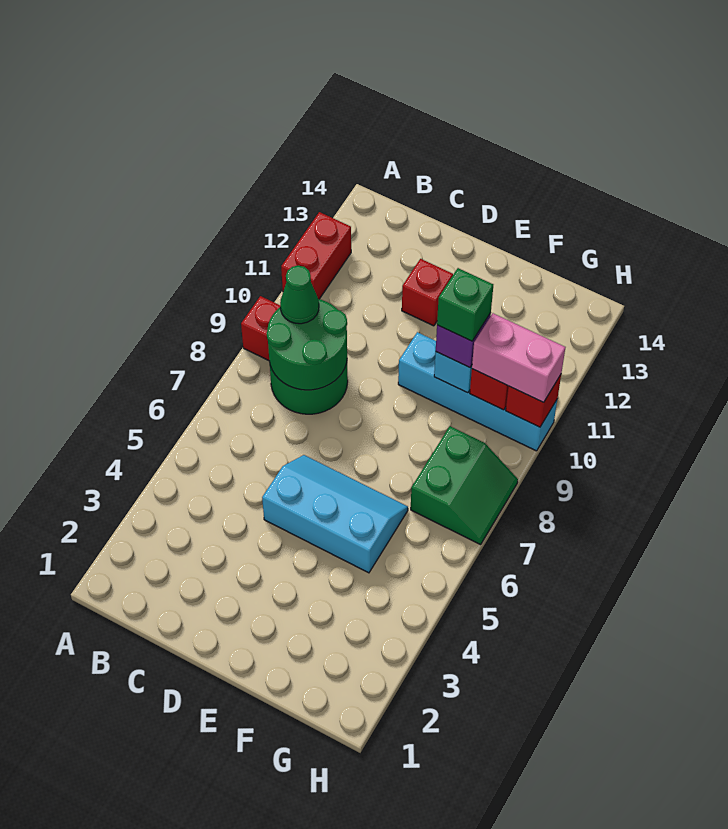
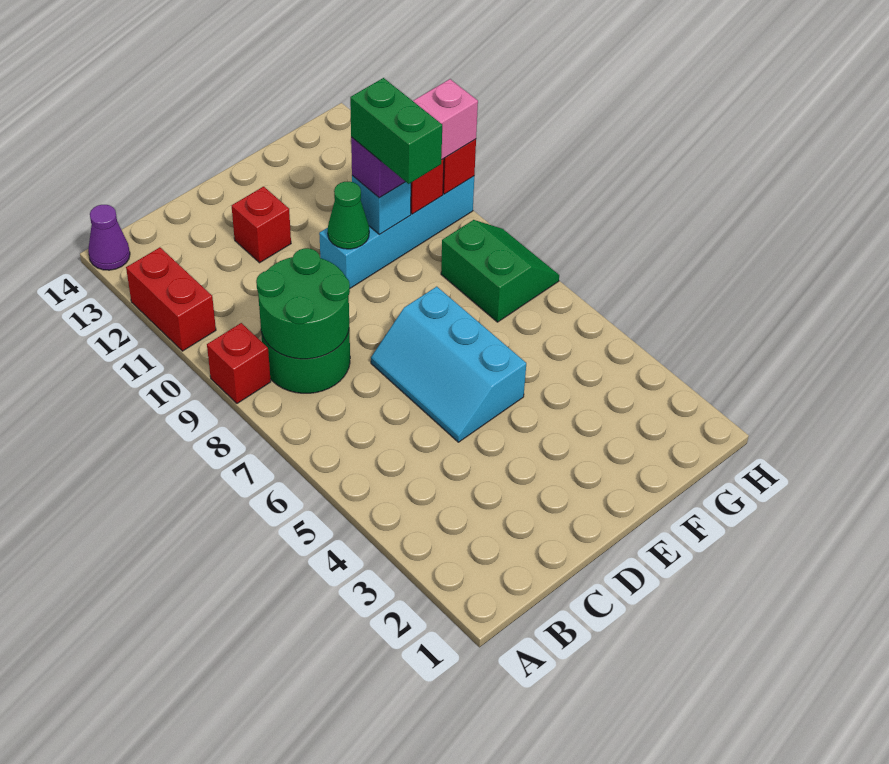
none -> purple cone A14 level 1
green cone B9 level 3 -> green cone E10 level 2
cyan slope D5:F6 level 1 top 5 -> cyan slope D5:E7 level 1 top E
green brick F10 level 4 -> green brick F9:F10 level 4

